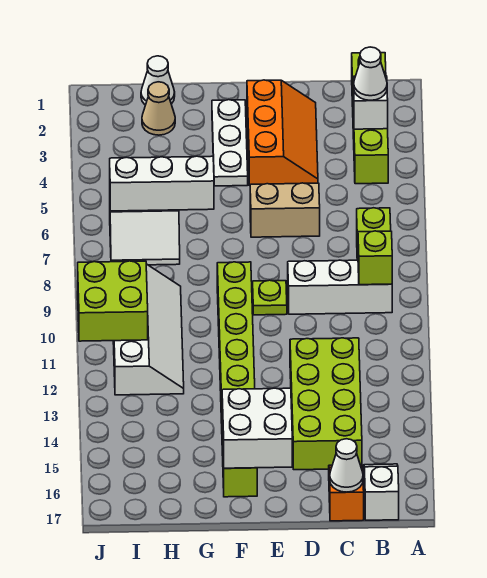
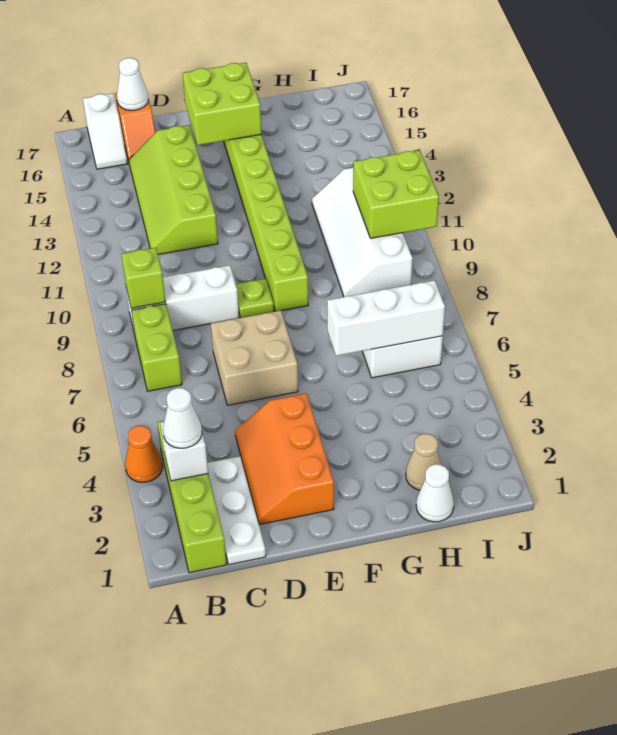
none -> orange cone A4 level 1
lime brick C12:D15 level 1 -> lime slope C12:D15 level 1 top D
tan brick D6:E6 level 1 -> tan brick D6:E7 level 1
white brick E15:F16 level 2 -> lime brick E15:F16 level 2
white plate F2:F4 level 1 -> white plate C1:C3 level 1

